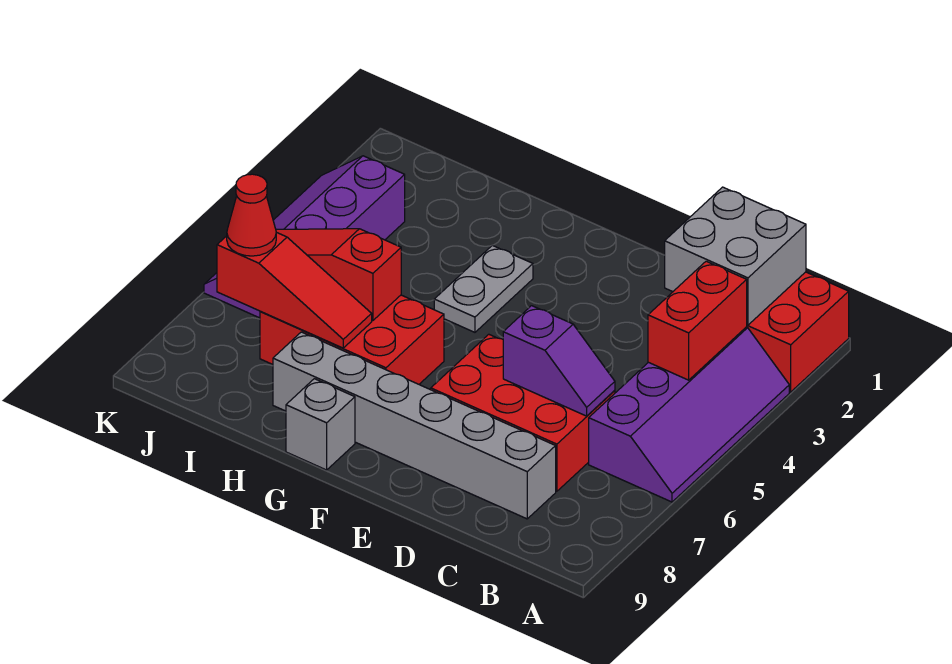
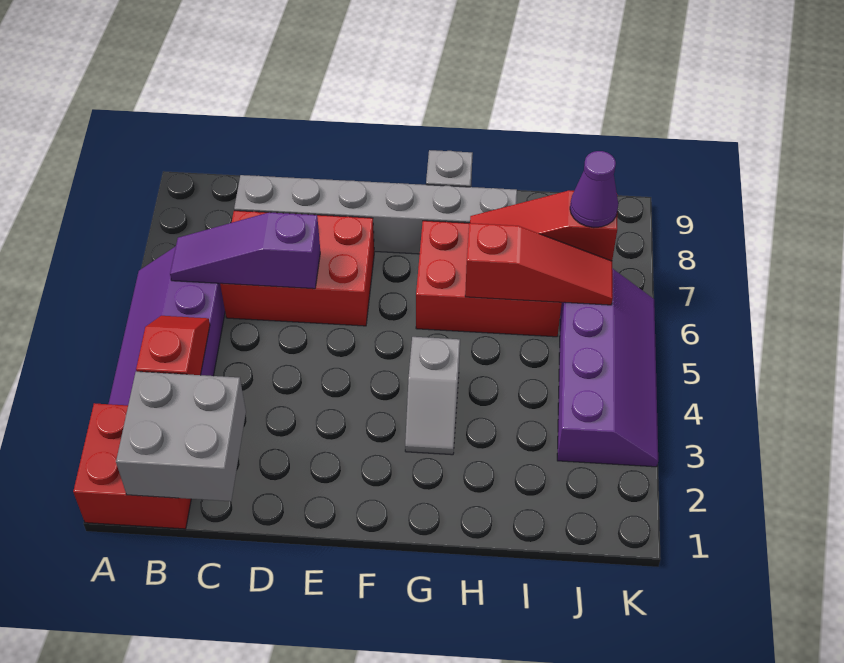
red brick B3:B4 level 2 -> red slope B3:B4 level 2 top 3
purple slope C6:D6 level 2 top D -> purple slope B6:D6 level 2 top D
grey plate G3:G4 level 1 -> grey slope G3:G4 level 1 top 4
red cone J7 level 3 -> purple cone J7 level 3

